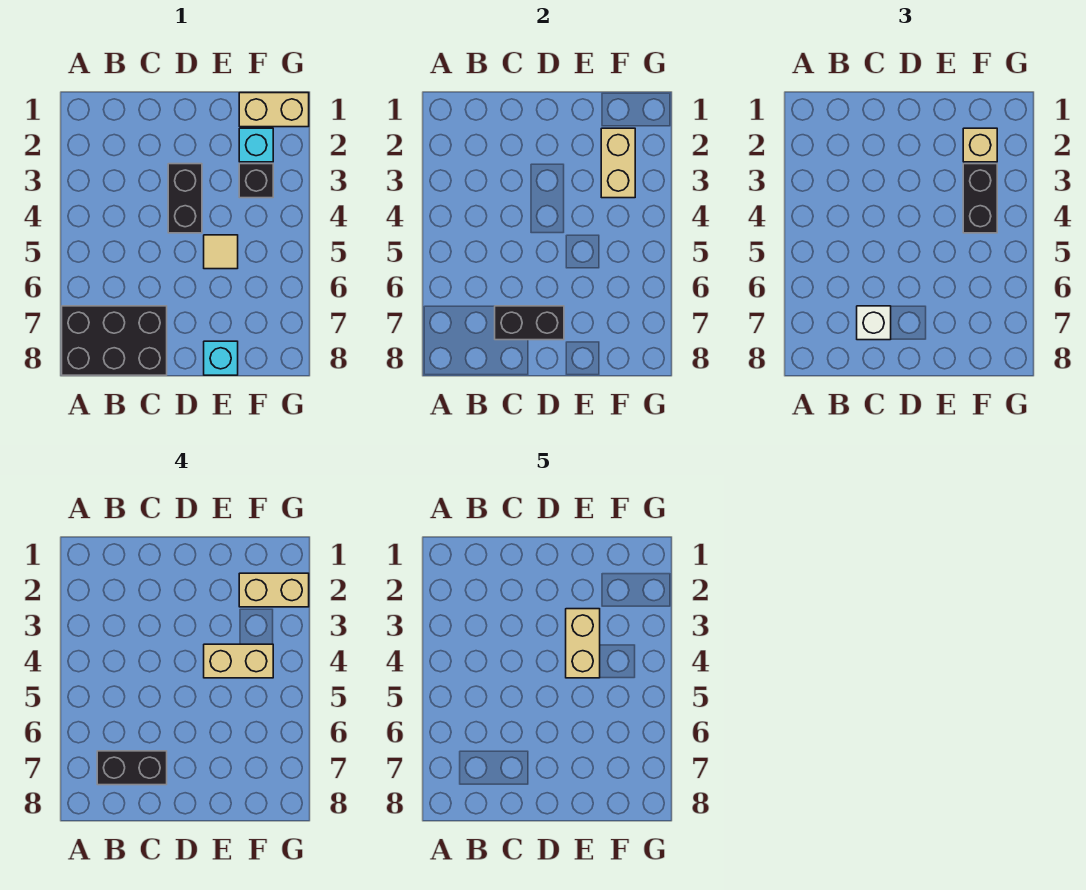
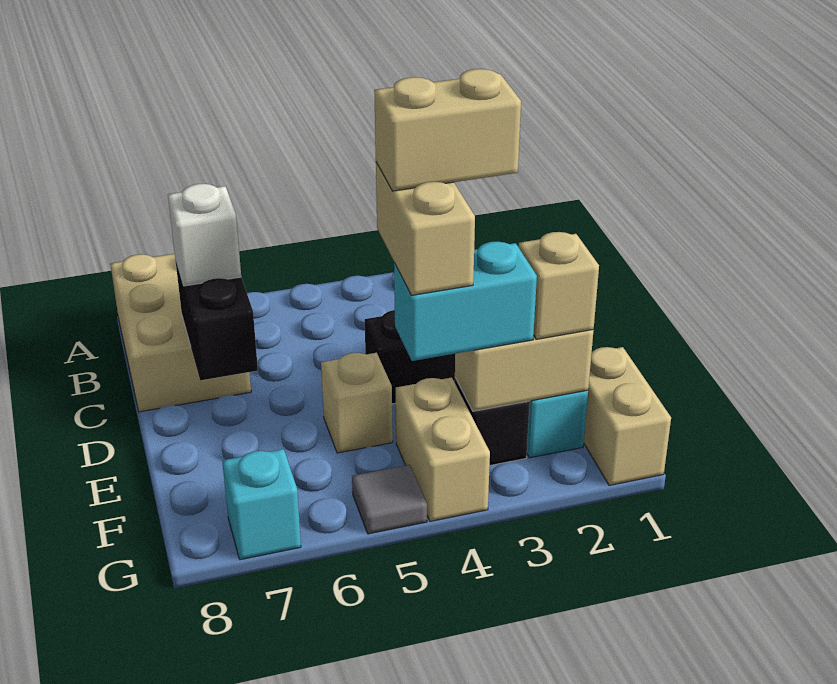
black brick A7:C8 level 1 -> tan brick A7:C8 level 1
black brick B7:C7 level 4 -> none
tan tile E5 level 1 -> tan brick E5 level 1
cyan brick E8 level 1 -> cyan brick G7 level 1
tan brick F2:G2 level 4 -> tan brick F4:G4 level 1
black brick F3:F4 level 3 -> cyan brick F3:F4 level 3
none -> grey tile G5 level 1

